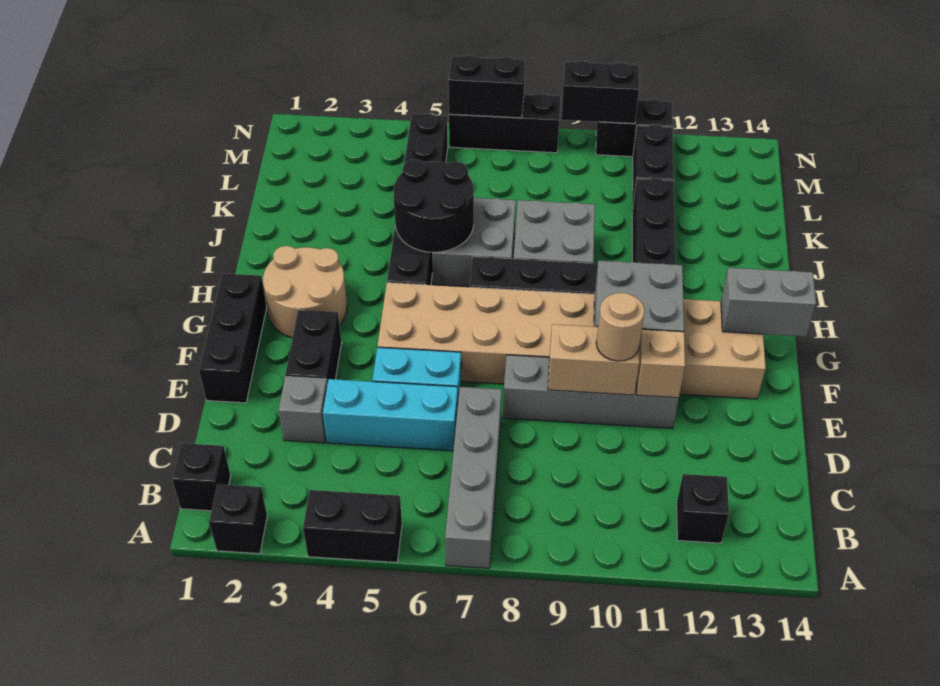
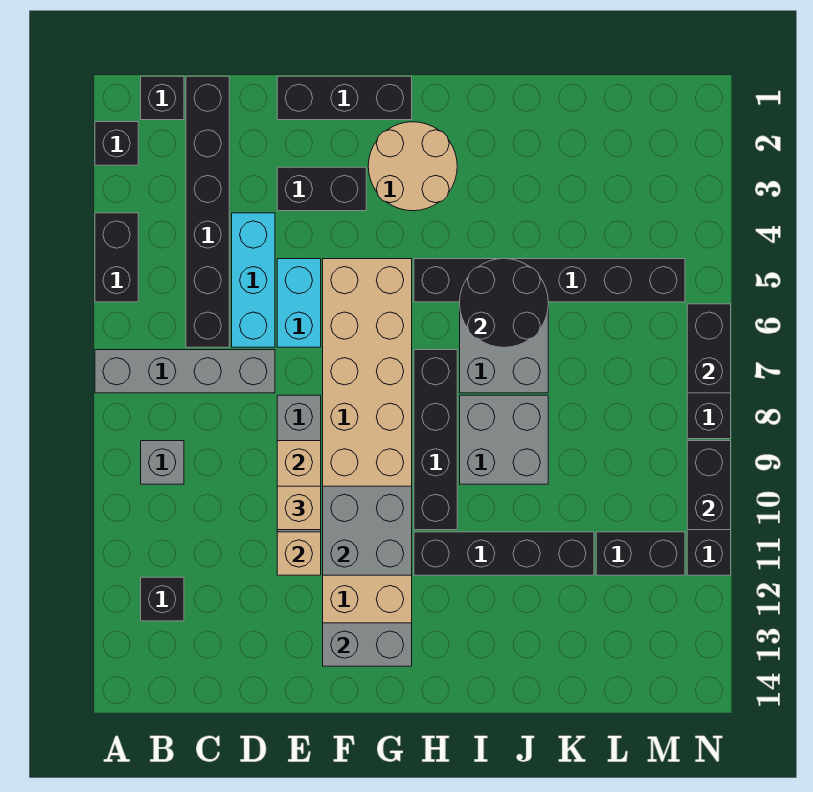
none -> black brick C1:C6 level 1
grey brick D3 level 1 -> grey brick B9 level 1
tan round brick E10 level 3 -> tan brick E10 level 3
grey brick G13:G14 level 2 -> grey brick F13:G13 level 2

